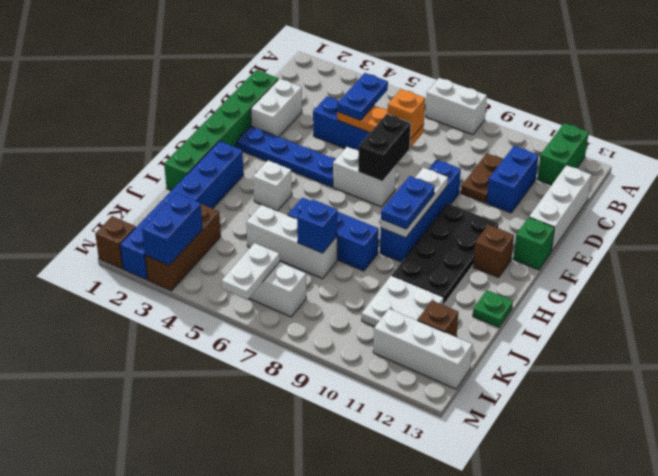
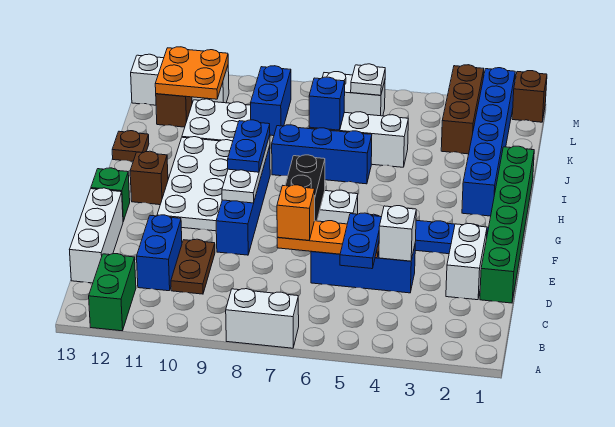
black plate F10:I11 level 1 -> white plate F10:I11 level 1
white brick H4 level 1 -> white brick D4 level 2
green plate I13 level 1 -> brown plate I13 level 1
none -> orange plate K11:L12 level 2
blue brick L3:M3 level 2 -> blue brick K9:L9 level 1
white plate L6:M6 level 2 -> white plate L6 level 2

